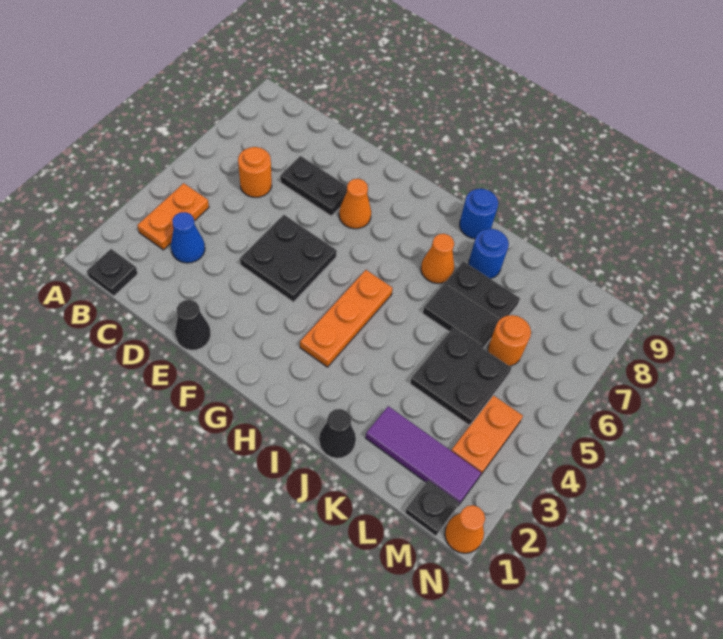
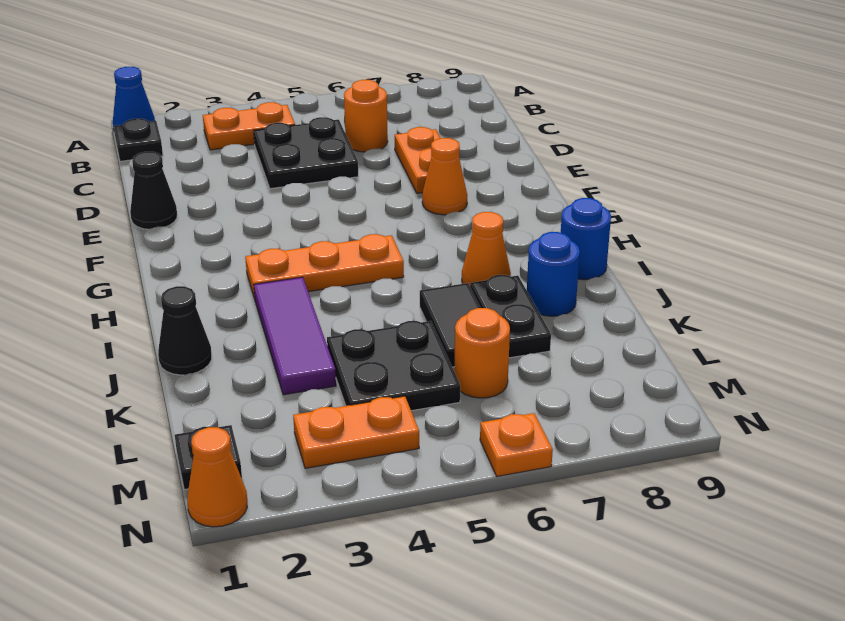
blue cone C3 level 1 -> blue cone A1 level 1
black plate D7:E7 level 1 -> orange plate D7:E7 level 1
black plate E4:F5 level 1 -> black plate C4:D5 level 1
purple tile K2:M2 level 1 -> purple tile I3:K3 level 1
none -> orange plate N6 level 1

